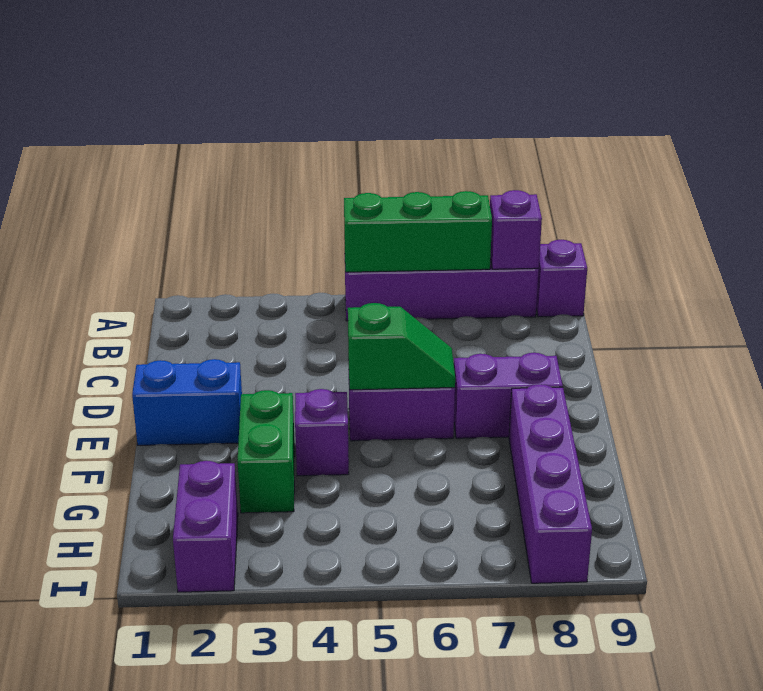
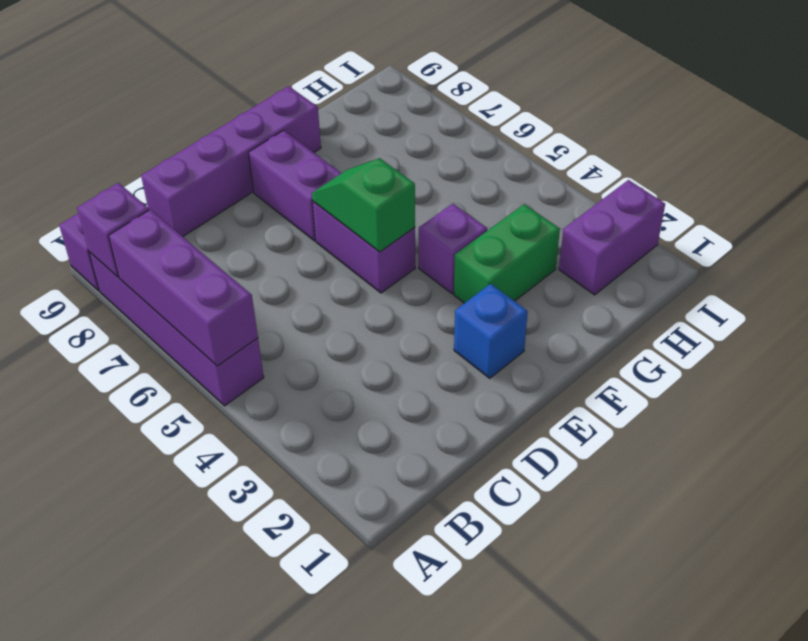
green brick A5:A7 level 2 -> purple brick A5:A7 level 2
blue brick E1:E2 level 1 -> blue brick E2 level 1
purple brick F8:I8 level 1 -> purple brick C9:F9 level 1

